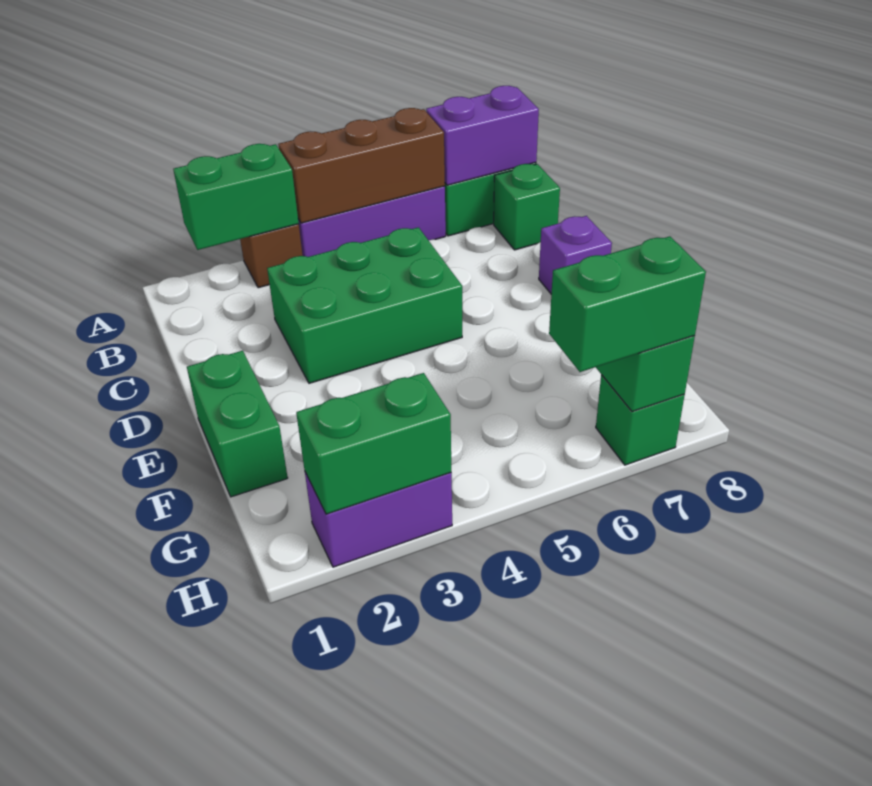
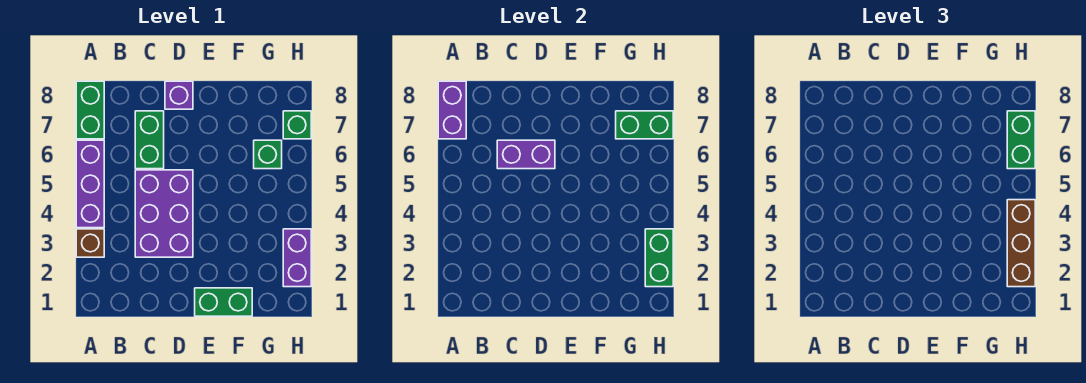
green brick A2:A3 level 2 -> green brick C6:C7 level 1
brown brick A4:A6 level 2 -> brown brick H2:H4 level 3
green brick B8 level 1 -> green brick G6 level 1
green brick C3:D5 level 1 -> purple brick C3:D5 level 1
none -> purple brick C6:D6 level 2

